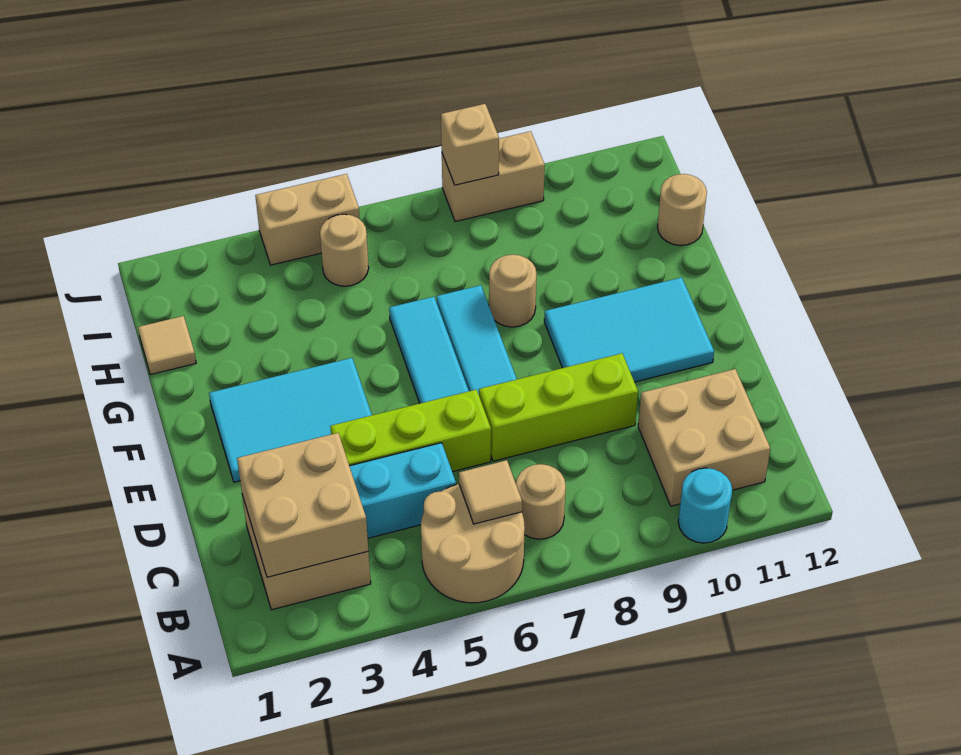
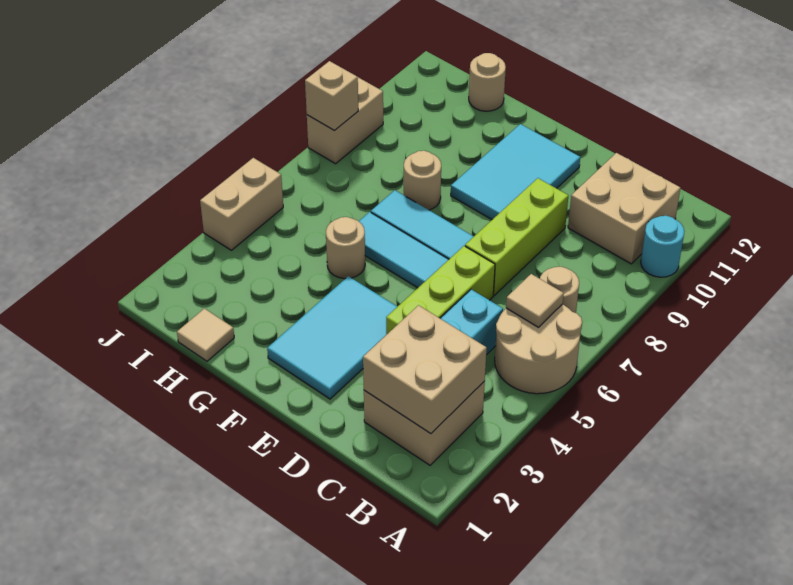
tan round brick I5 level 1 -> tan round brick G5 level 1

